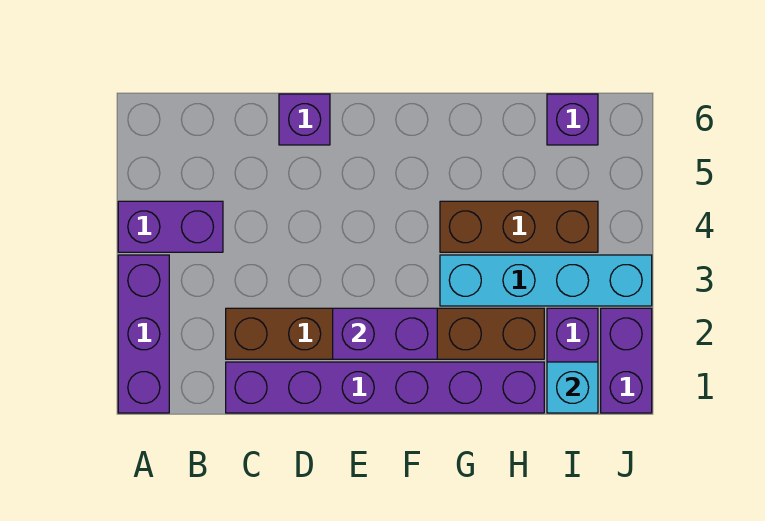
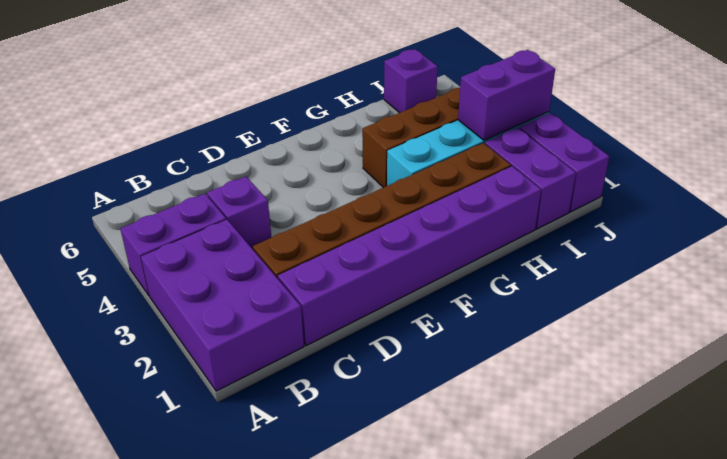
purple brick A1:A3 level 1 -> purple brick A1:B3 level 1
purple brick D6 level 1 -> purple brick C4 level 1
purple brick E2:F2 level 2 -> purple brick I3:J3 level 2
cyan brick I1 level 2 -> none

